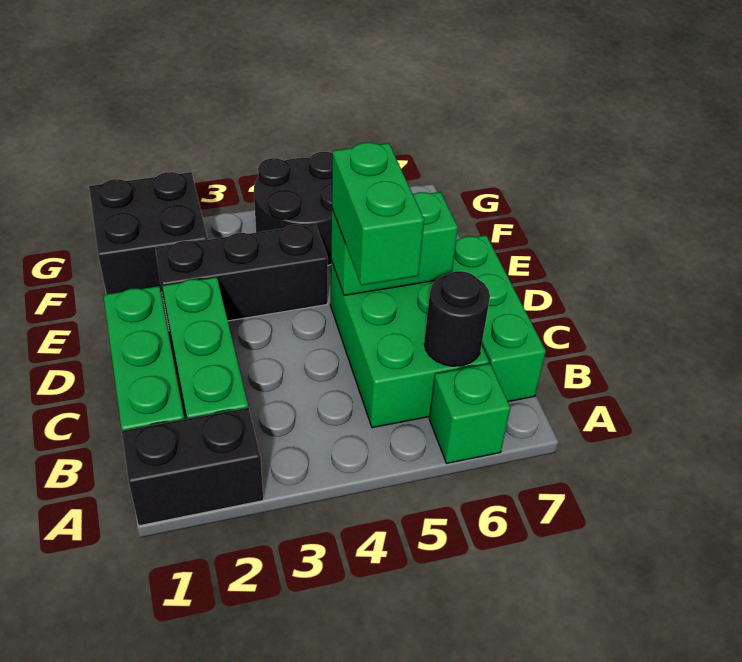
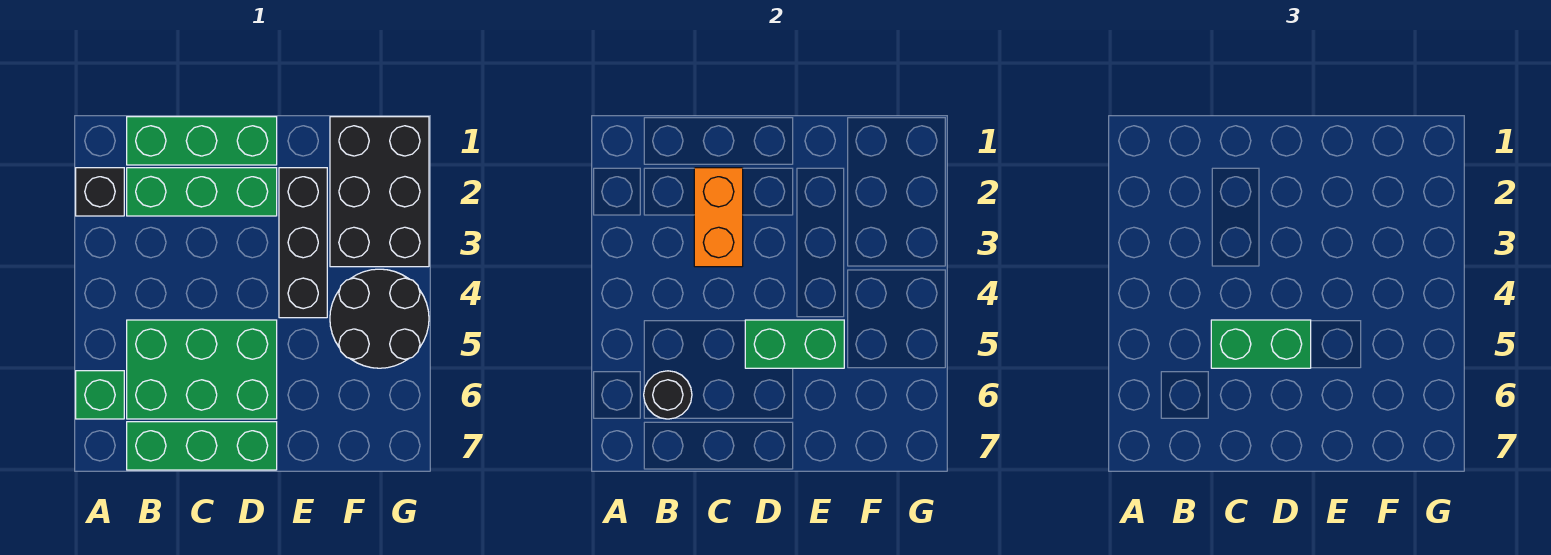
black brick A1:A2 level 1 -> black brick A2 level 1
none -> orange brick C2:C3 level 2
green brick D5:D6 level 2 -> green brick D5:E5 level 2
black brick F1:G2 level 1 -> black brick F1:G3 level 1

